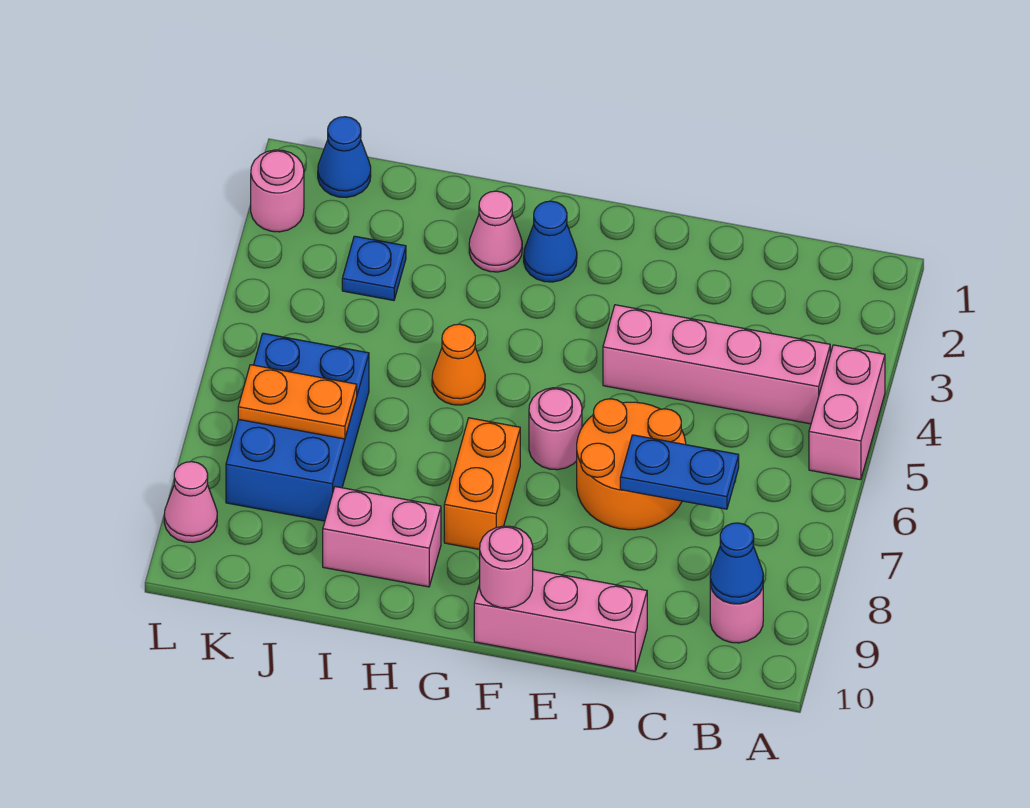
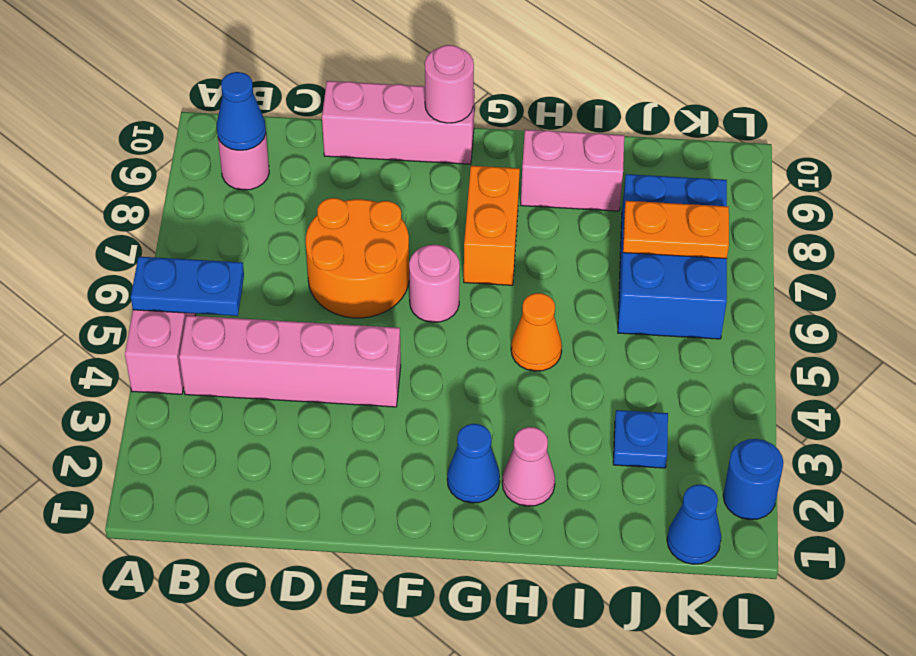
blue plate C7:D7 level 2 -> blue plate A5:B5 level 2
pink round brick L2 level 1 -> blue round brick L2 level 1
pink cone L9 level 1 -> none

